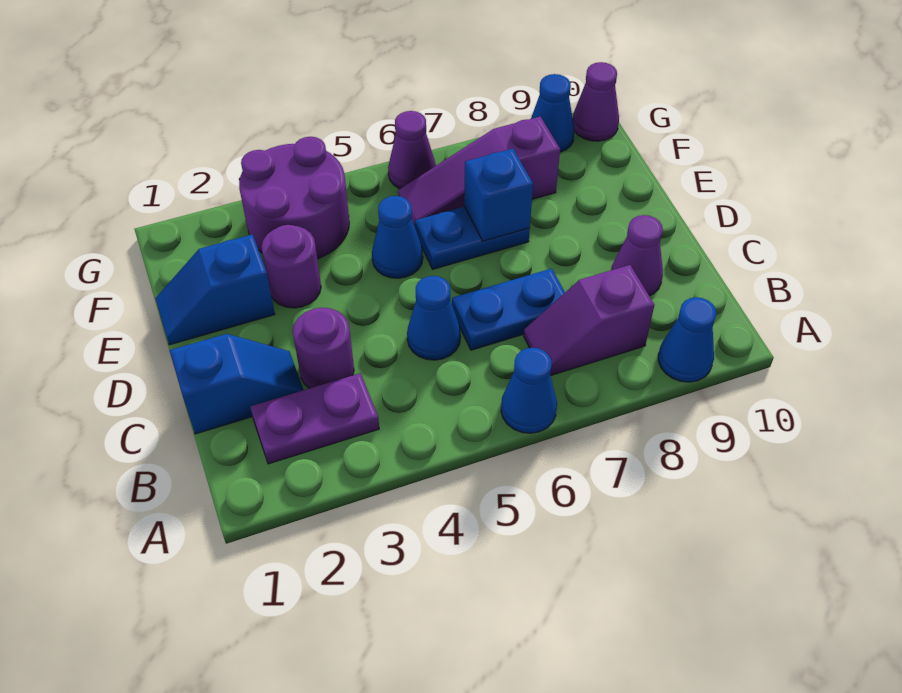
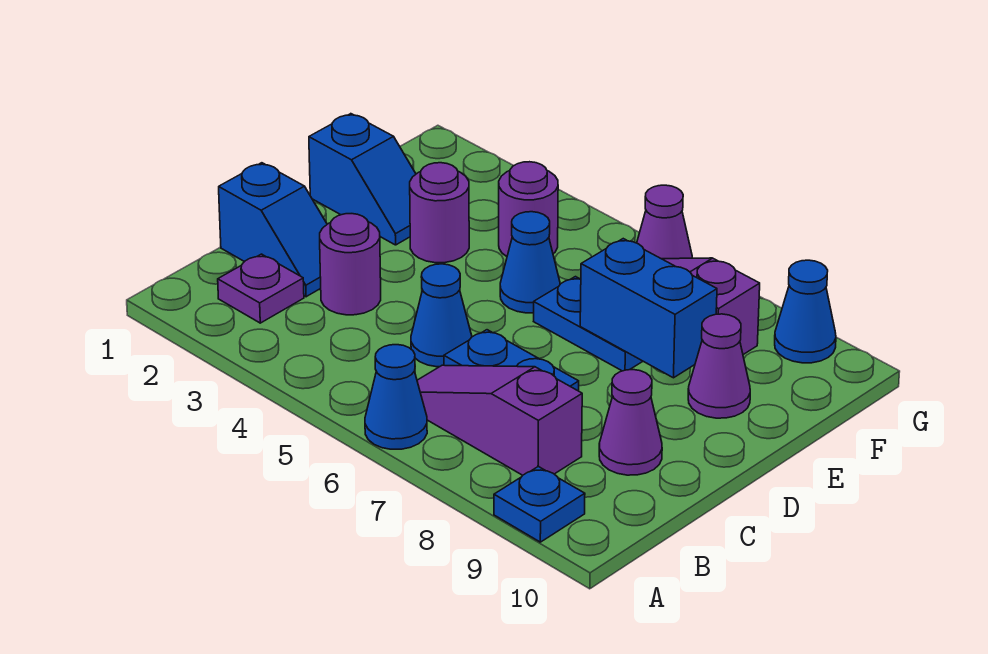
blue cone A9 level 1 -> blue plate A9 level 1
purple plate B2:B3 level 1 -> purple plate B2 level 1
purple slope B7:B8 level 1 top 8 -> purple slope B6:B8 level 1 top 8
blue slope E1:E2 level 1 top 2 -> blue slope E1:E2 level 1 top 1
blue brick E7 level 2 -> blue brick E7:E8 level 2
purple round brick F3:G4 level 1 -> purple round brick F4 level 1
purple cone G10 level 1 -> purple cone E9 level 1

